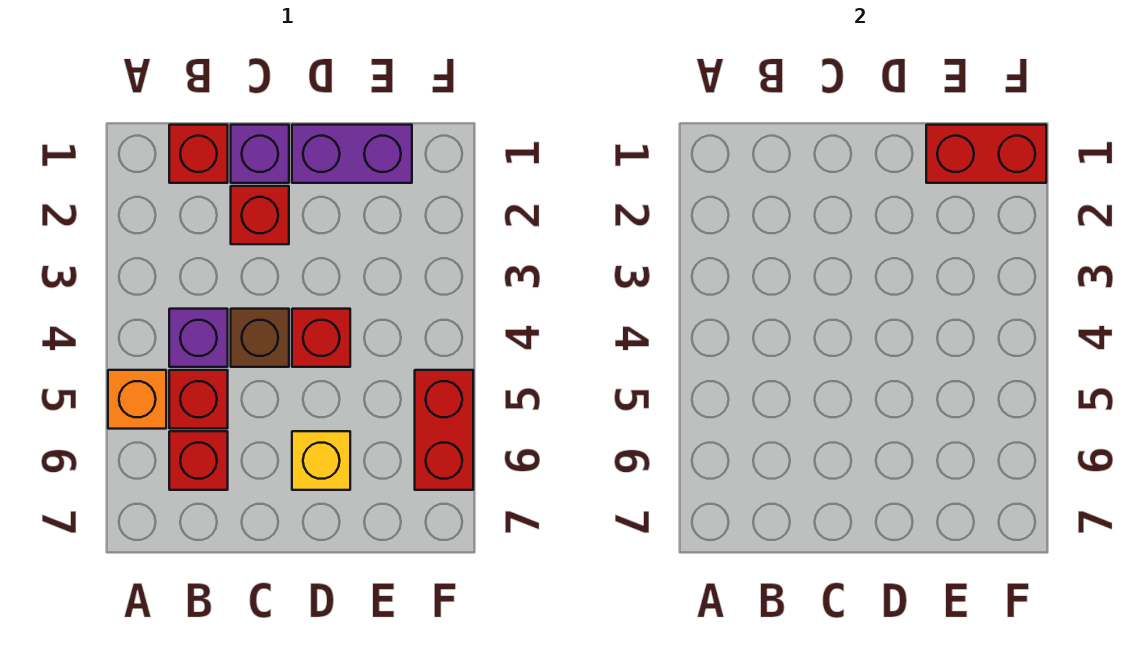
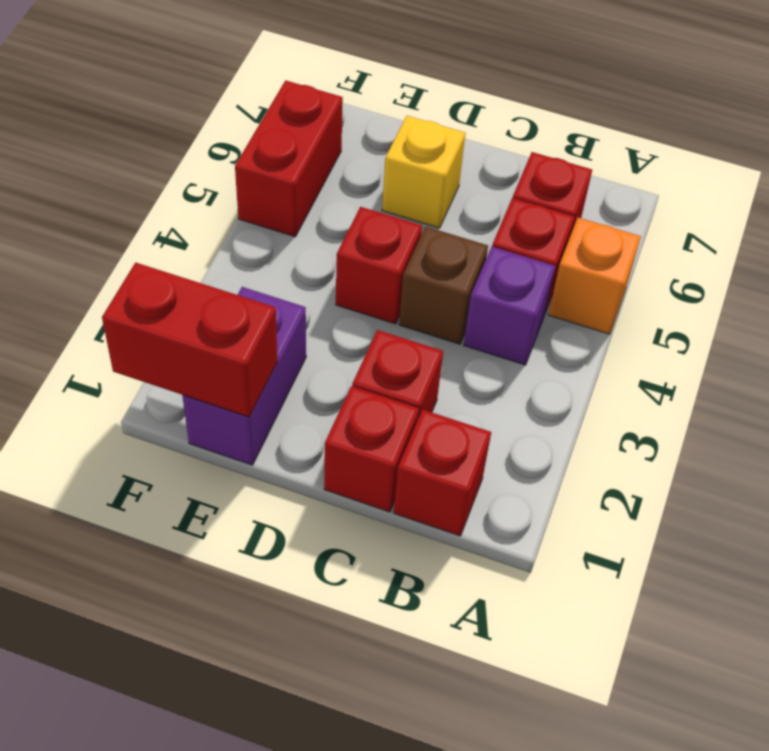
purple brick C1 level 1 -> red brick C1 level 1
purple brick D1:E1 level 1 -> purple brick E1:E2 level 1

